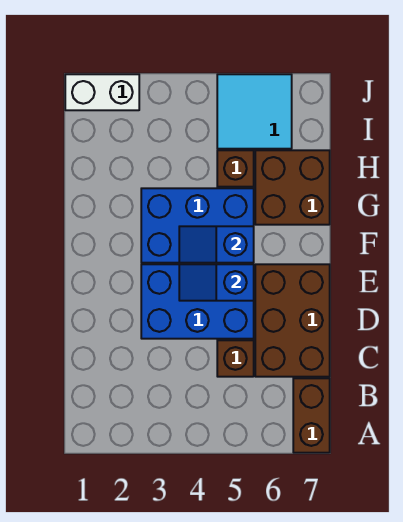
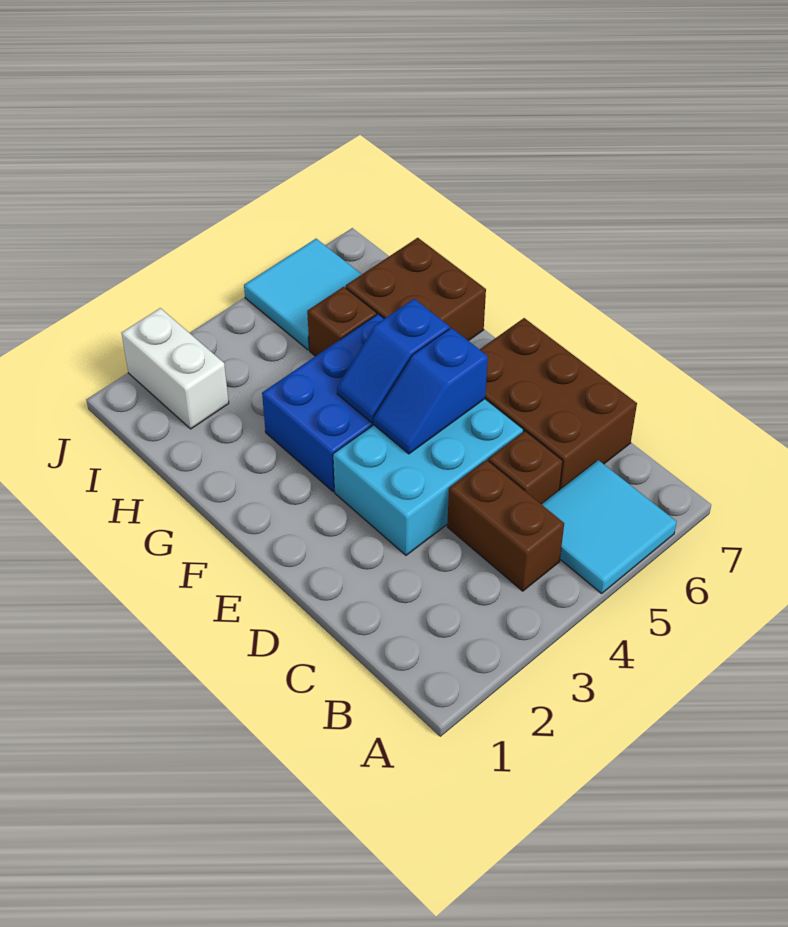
none -> cyan tile A5:B6 level 1
brown brick A7:B7 level 1 -> brown brick B4:C4 level 1
blue brick D3:E5 level 1 -> cyan brick D3:E5 level 1
white brick J1:J2 level 1 -> white brick I2:J2 level 1

